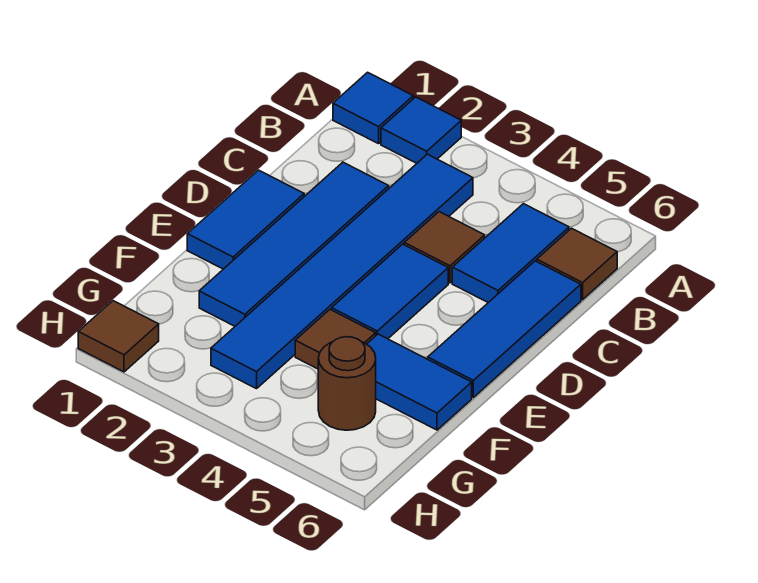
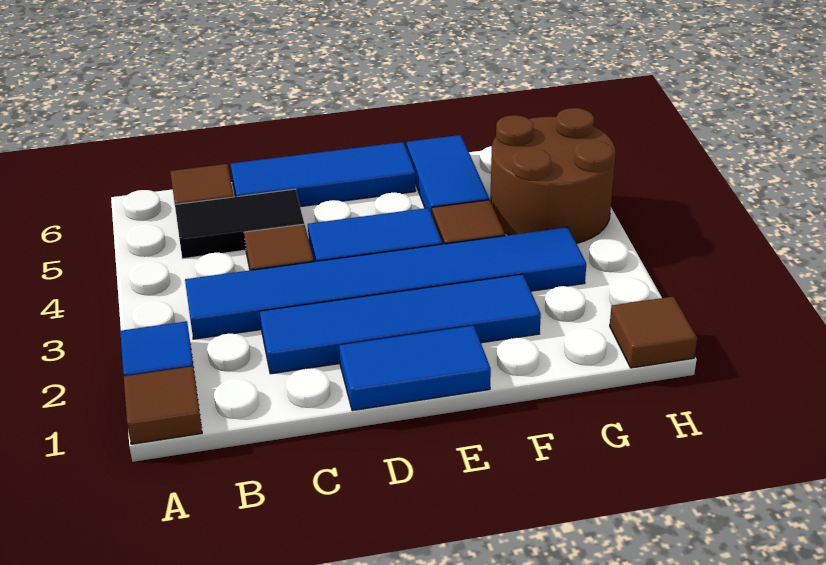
blue tile A1 level 1 -> brown tile A1 level 1
blue tile B5:C5 level 1 -> black tile B5:C5 level 1
brown round brick G5 level 1 -> brown round brick G4:H5 level 1

